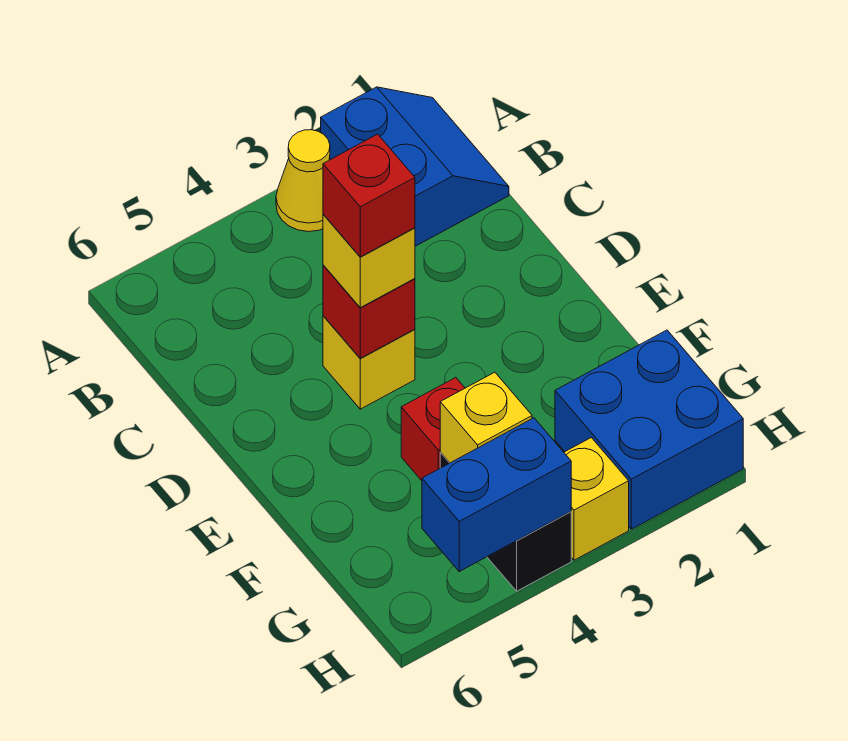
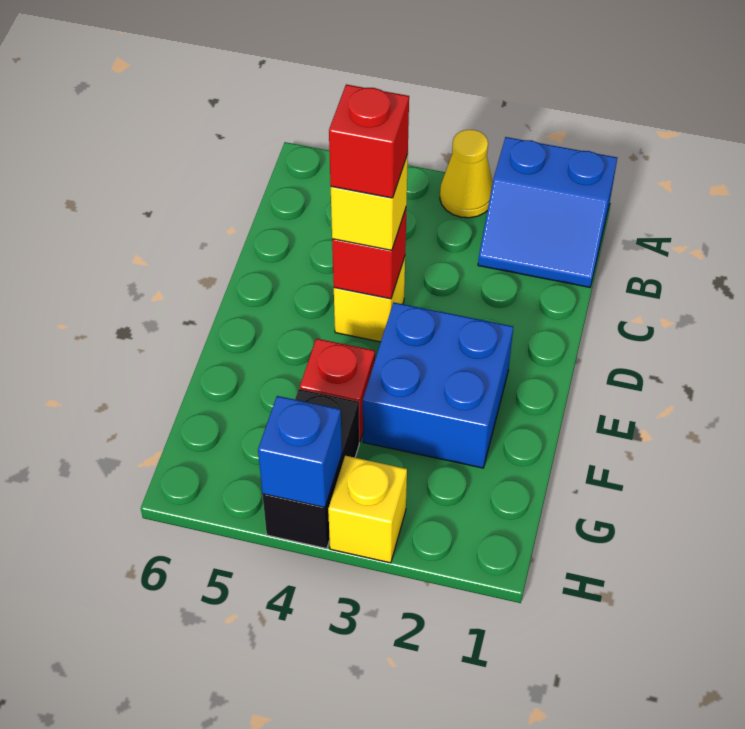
blue slope A1:B2 level 1 top 2 -> blue slope A1:B2 level 1 top A
blue brick G1:H2 level 1 -> blue brick E2:F3 level 1
yellow brick G4 level 2 -> none
blue brick H4:H5 level 2 -> blue brick H4 level 2

